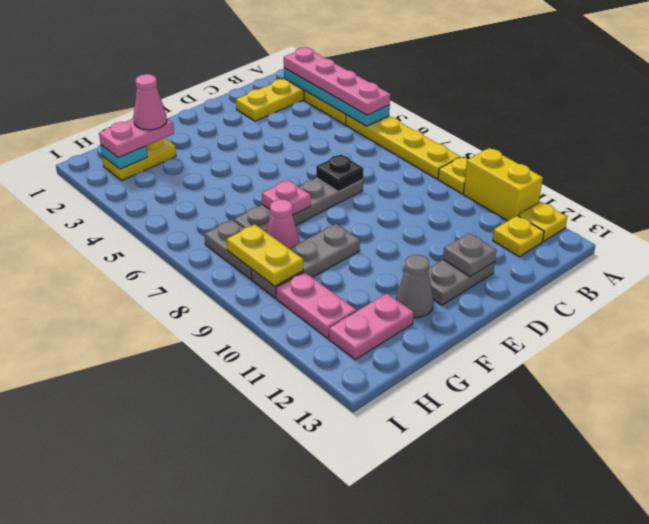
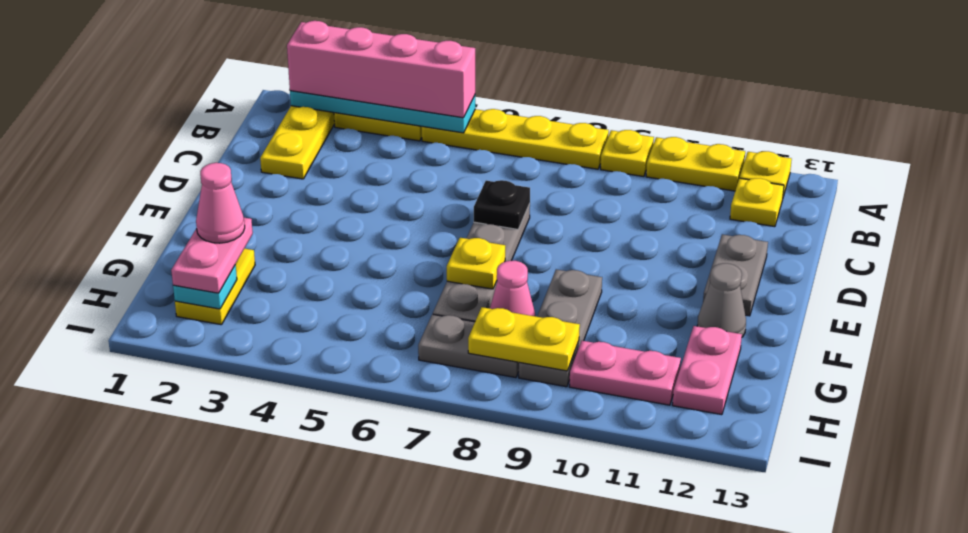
pink plate A2:A5 level 3 -> pink brick A2:A5 level 3
yellow brick A10:A11 level 1 -> yellow plate A10:A11 level 1
grey plate D12 level 2 -> none
pink plate F7 level 2 -> yellow plate F7 level 2

